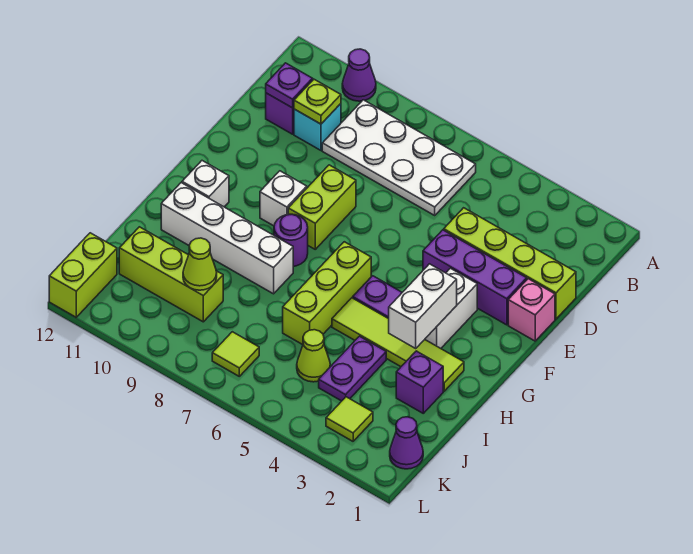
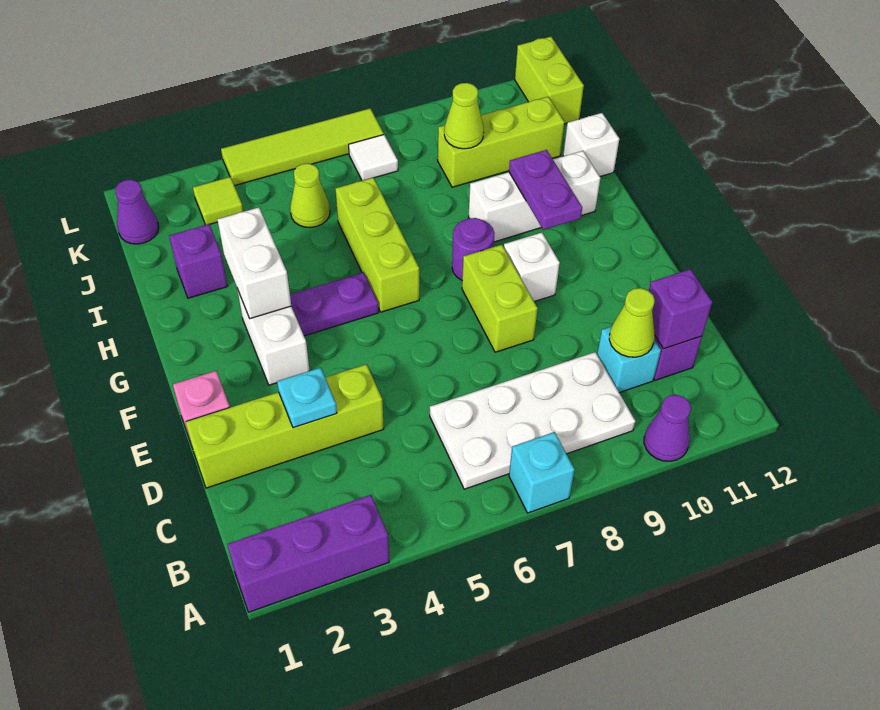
none -> cyan brick A7 level 1
lime plate C10 level 2 -> lime cone C10 level 2
purple plate C11 level 2 -> purple brick C11 level 2
none -> cyan plate D3 level 2
purple brick E2:E4 level 1 -> purple brick A1:A3 level 1
white brick G11 level 1 -> white brick I12 level 1
lime tile H2:H5 level 1 -> lime tile L4:L7 level 1
white brick H8:H11 level 1 -> white brick H9:H11 level 1
purple plate I4:J4 level 1 -> purple plate G10:H10 level 2
lime tile K7 level 1 -> white tile K7 level 1

